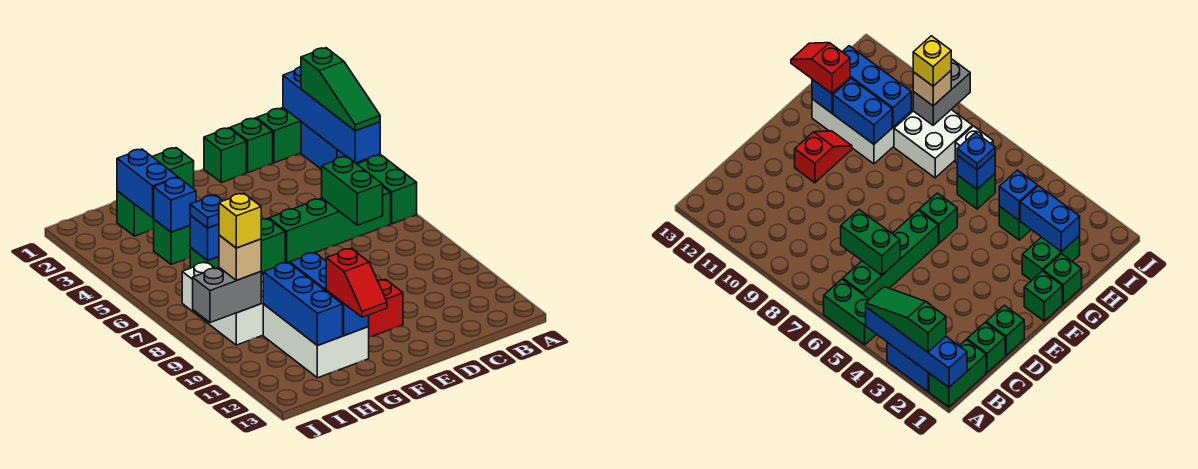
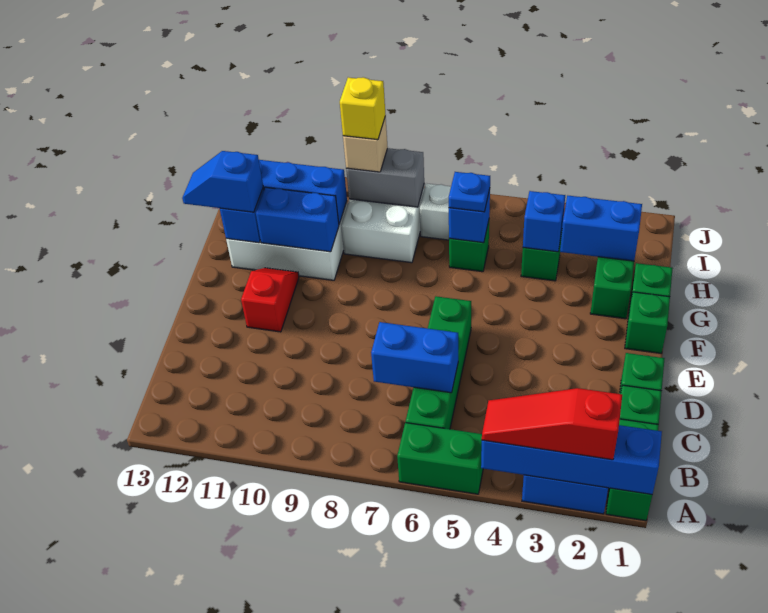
green slope A2:A4 level 3 top 2 -> red slope A2:A4 level 3 top 2
green brick C6:C7 level 2 -> blue brick C6:C7 level 2
green brick F6 level 1 -> none
red slope G12:G13 level 3 top 12 -> blue slope G12:G13 level 3 top 12
grey brick I9:J9 level 2 -> grey brick I8:I9 level 2

